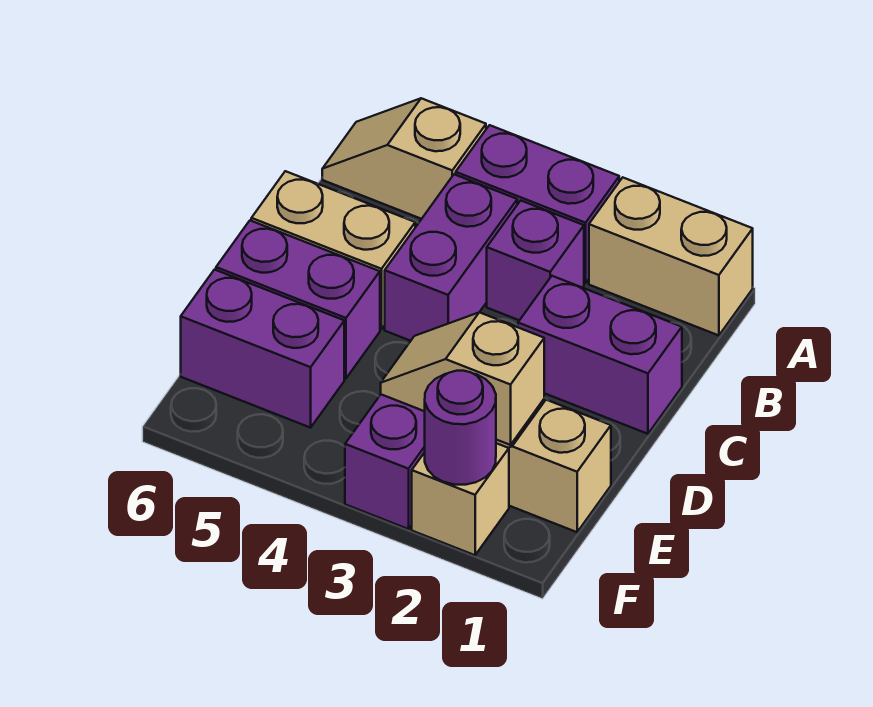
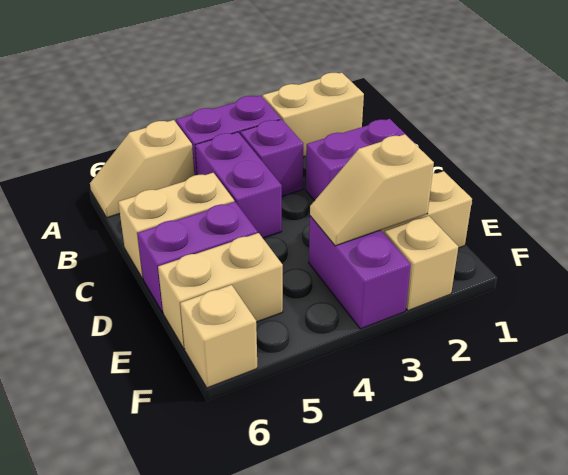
purple brick E5:E6 level 1 -> tan brick E5:E6 level 1
purple round brick F2 level 2 -> none
none -> tan brick F6 level 1

